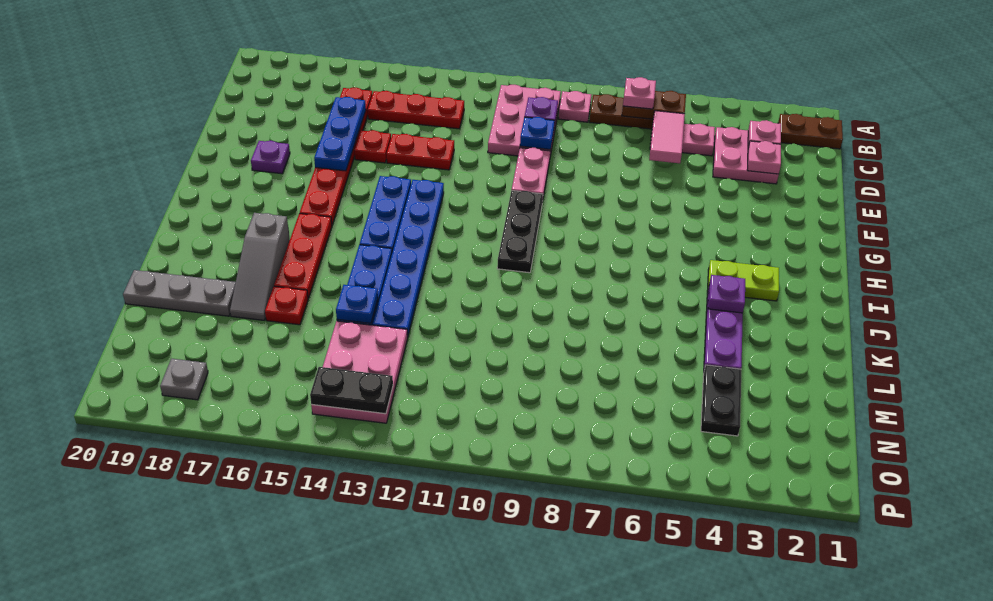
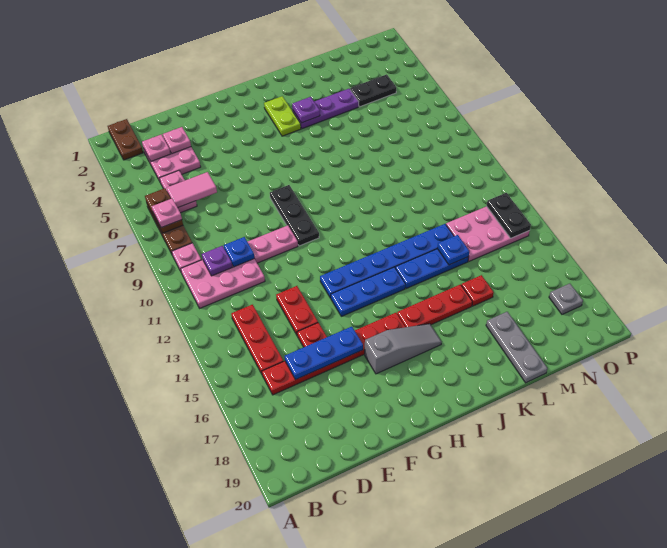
purple plate F18 level 1 -> none
black plate G10:I10 level 1 -> black plate G8:G10 level 1
grey slope J17:L17 level 1 top J -> grey slope G17:I17 level 1 top G

